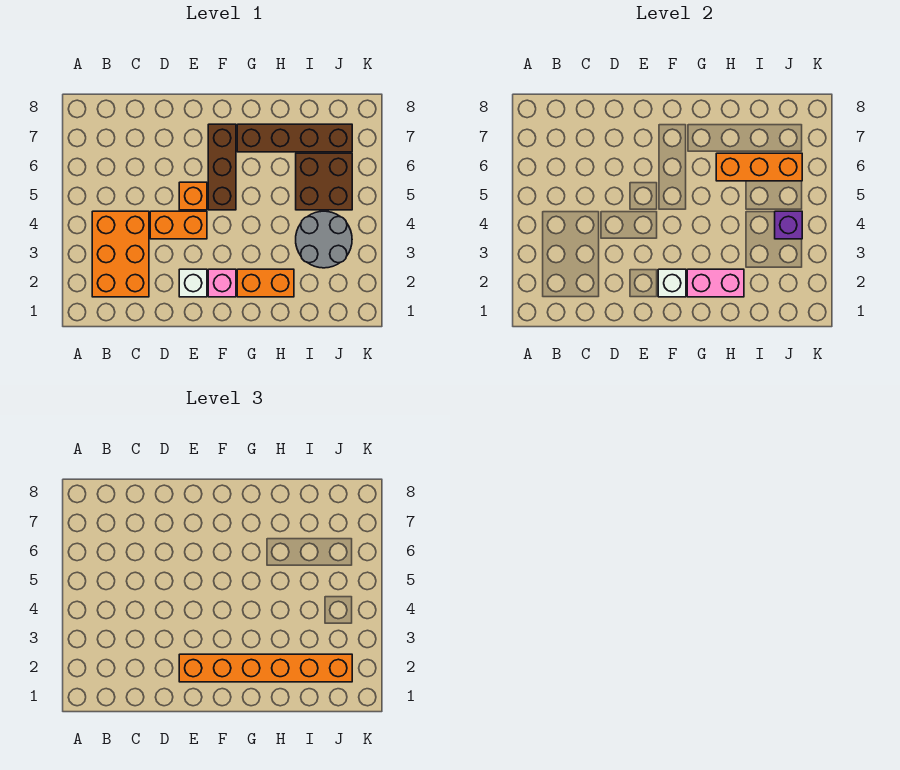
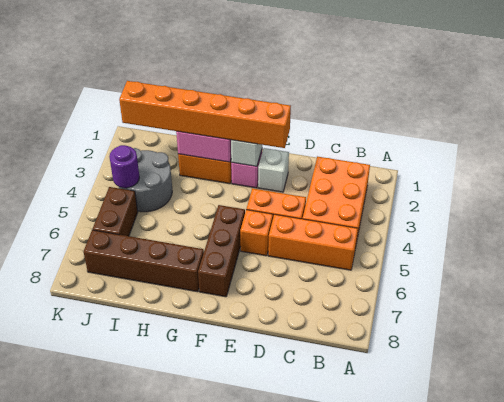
orange brick H6:J6 level 2 -> orange brick B5:D5 level 1
brown brick I5:J6 level 1 -> brown brick J5:J6 level 1
purple brick J4 level 2 -> purple round brick J4 level 2

